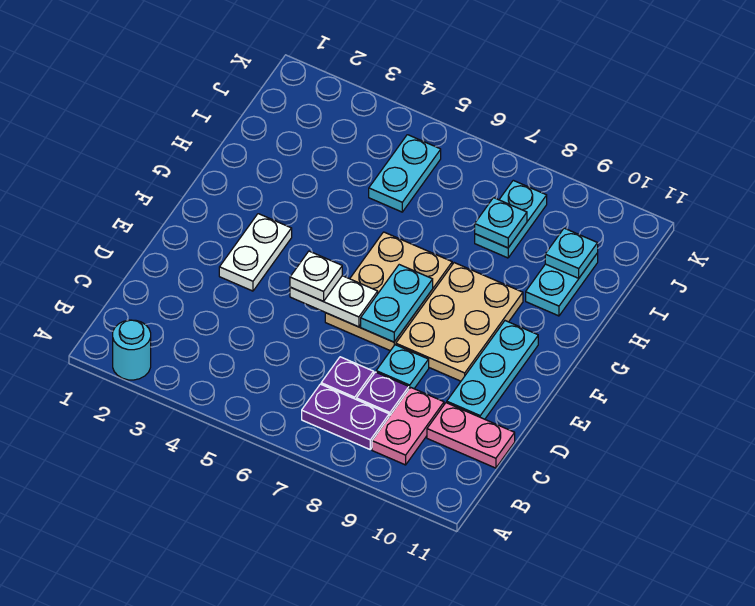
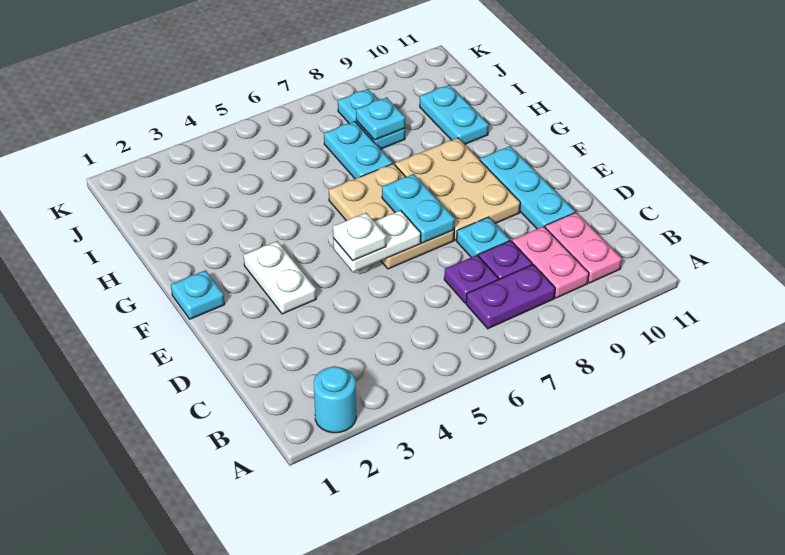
pink plate C10:C11 level 1 -> pink plate B10:C10 level 1
cyan plate I5:J5 level 1 -> cyan plate H7:I7 level 1
cyan plate I10 level 2 -> cyan plate F1 level 1

